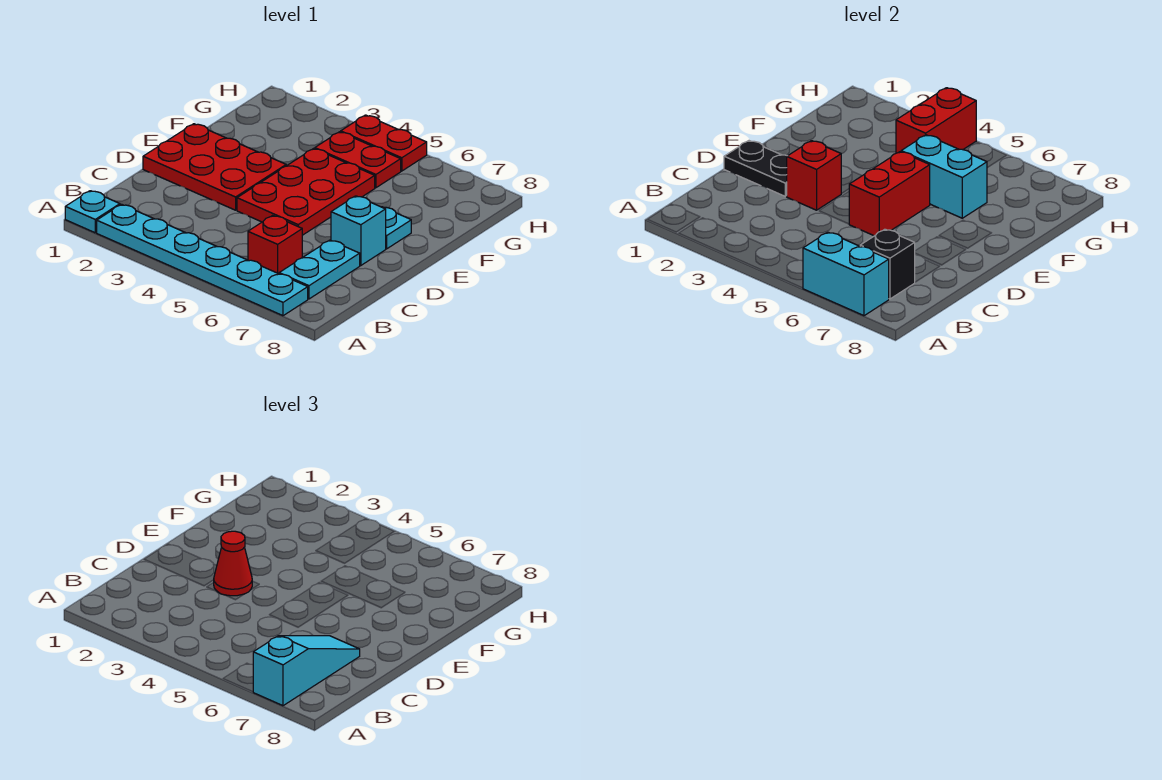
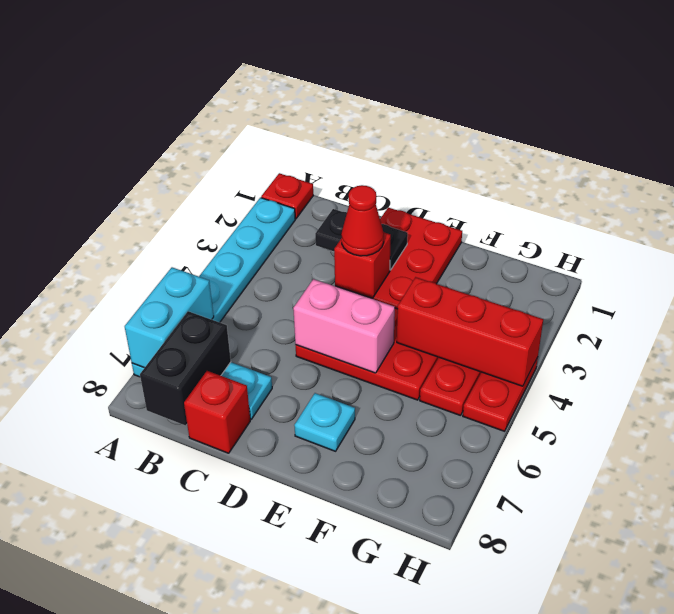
cyan plate A1 level 1 -> red plate A1 level 1
cyan slope A7:C7 level 3 top A -> none
red brick B6 level 1 -> red brick C8 level 1
black brick B7 level 2 -> black brick B7:B8 level 2
black plate D1:D2 level 2 -> black plate C2:D2 level 2
red brick D5:E5 level 2 -> pink brick D5:E5 level 2
cyan brick D7 level 1 -> none
cyan brick F5:F6 level 2 -> none
red brick G4:H4 level 2 -> red brick F4:H4 level 2

